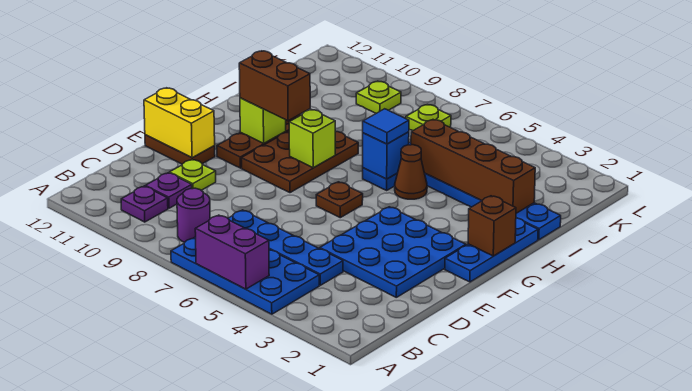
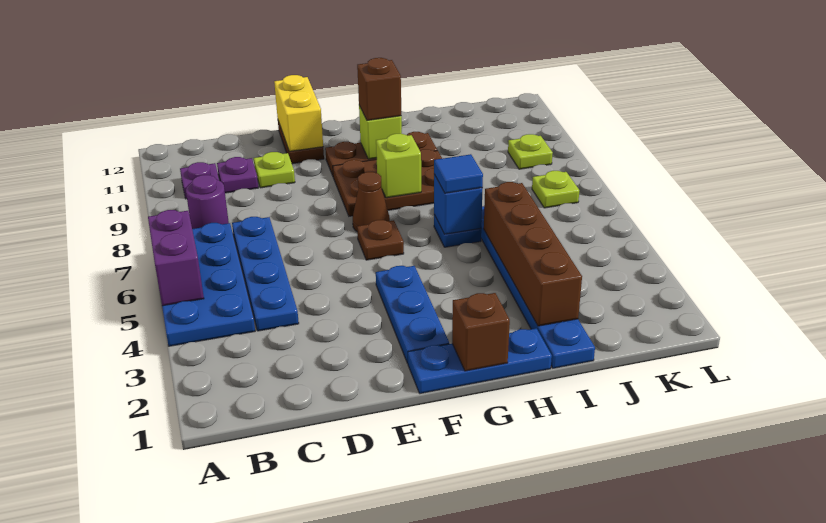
blue plate D2:F4 level 1 -> blue plate F2:F4 level 1
brown brick G9:G10 level 3 -> brown brick G10 level 3
brown cone H5 level 1 -> brown cone F7 level 1

